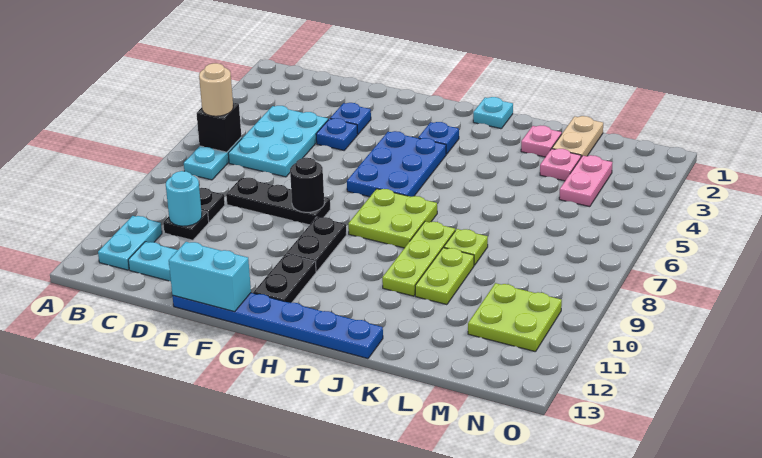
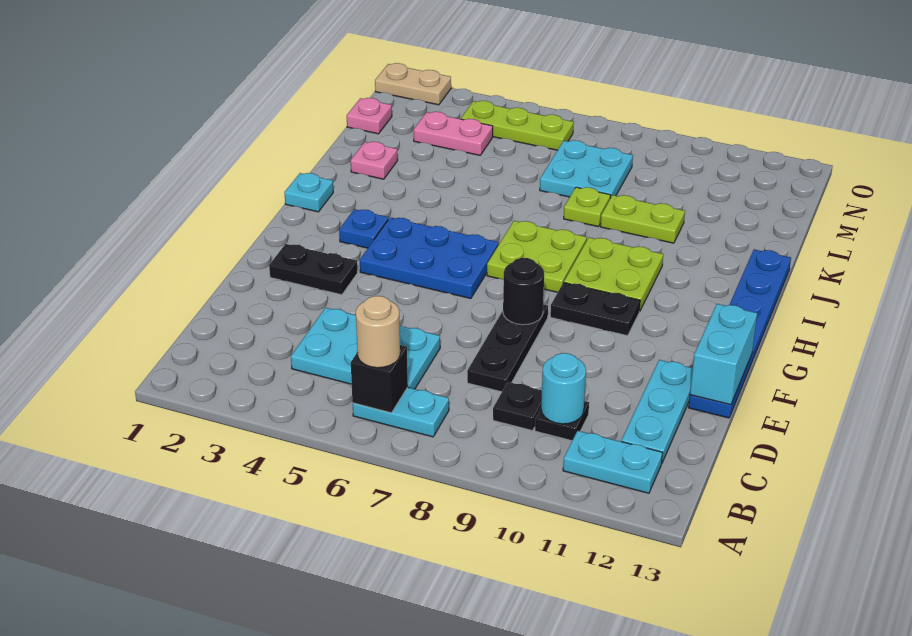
blue plate E3 level 1 -> none
blue plate E4 level 1 -> none
black plate G11:G12 level 1 -> black plate F2:F3 level 1
lime plate J8:J10 level 1 -> lime plate N4:N6 level 1
tan plate L1:L2 level 1 -> tan plate O1:O2 level 1
pink plate L3 level 1 -> pink plate M1 level 1
none -> cyan plate L7:M8 level 1
lime plate M10:N11 level 1 -> lime plate H9:I10 level 1

